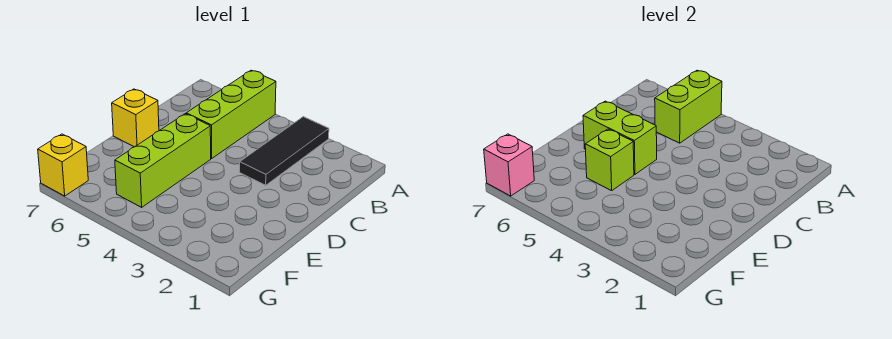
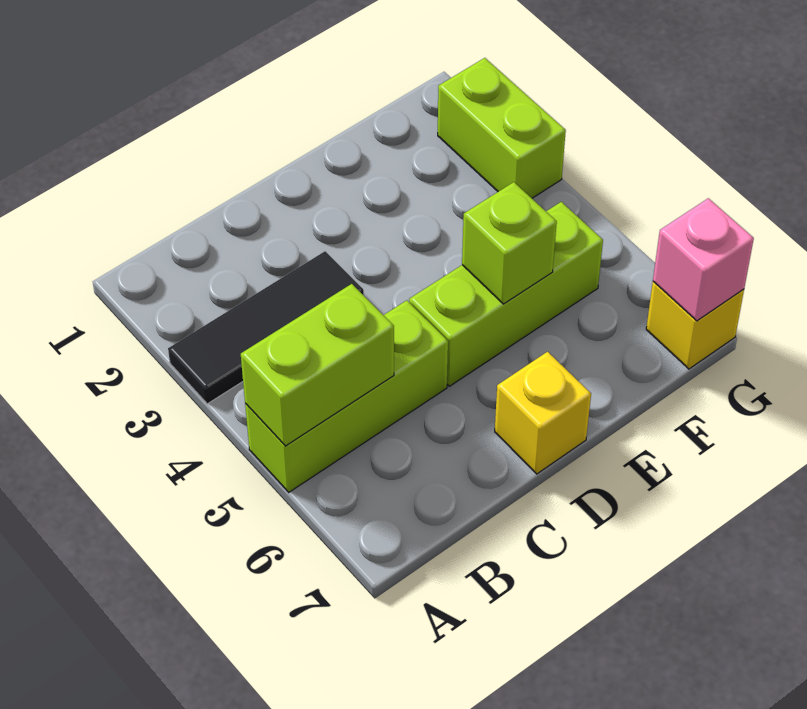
lime brick D5:D6 level 2 -> lime brick G2:G3 level 1

